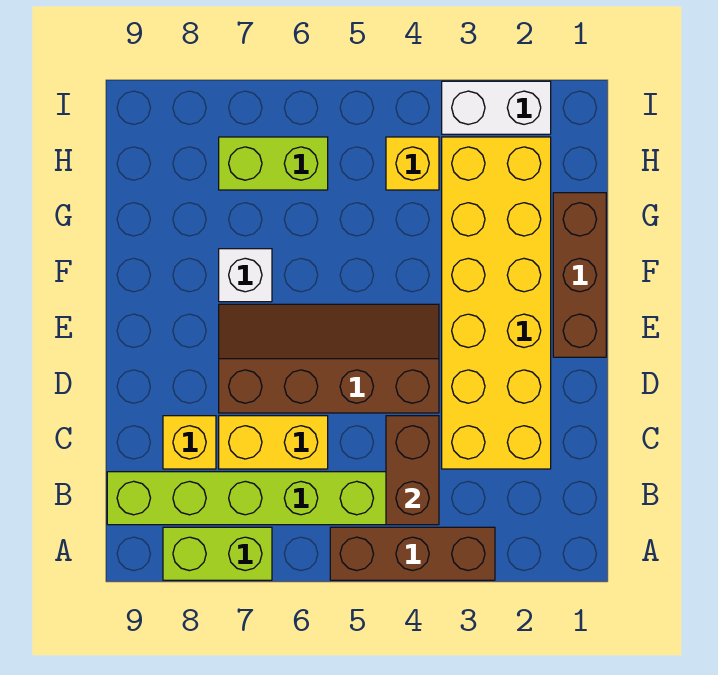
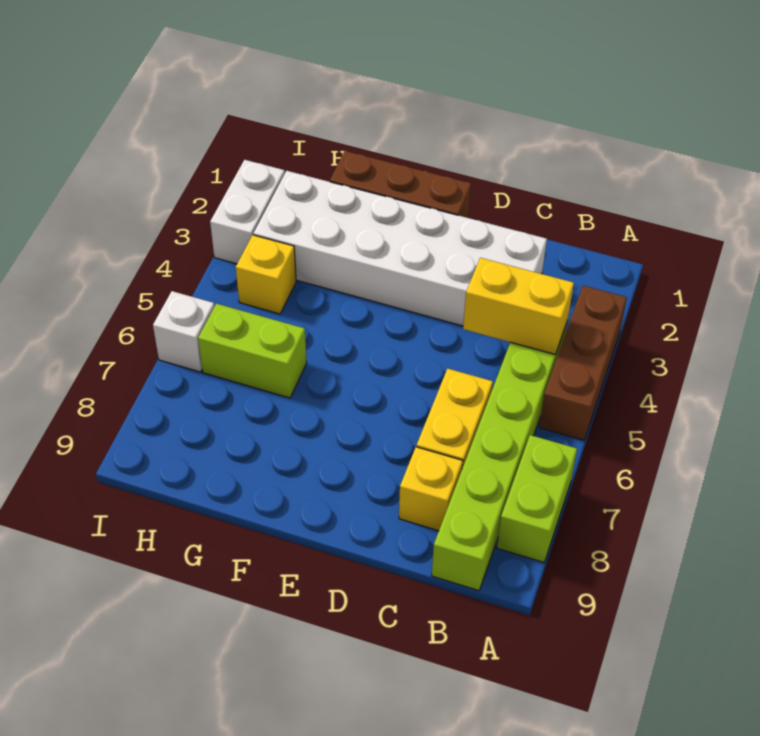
brown brick B4:C4 level 2 -> yellow brick B4:C4 level 2
yellow brick C2:H3 level 1 -> white brick C2:H3 level 1
brown slope D4:E7 level 1 top D -> none
white brick F7 level 1 -> white brick I6 level 1
lime brick H6:H7 level 1 -> lime brick G6:H6 level 1

